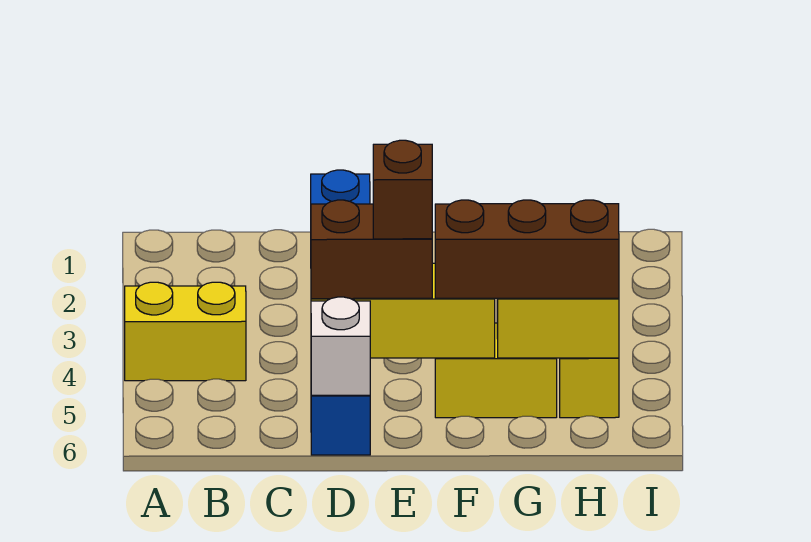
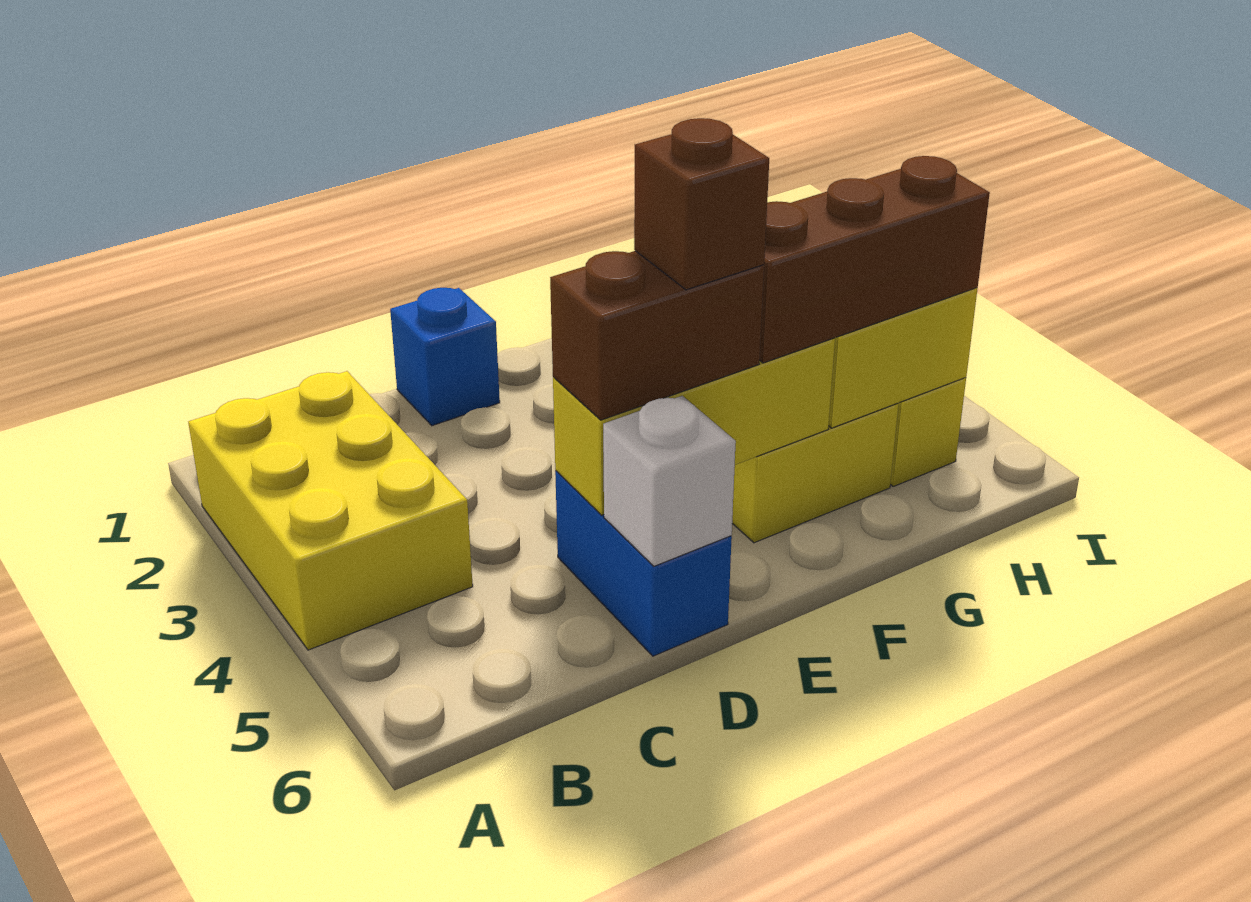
yellow brick A4:B4 level 1 -> yellow brick A2:B4 level 1

